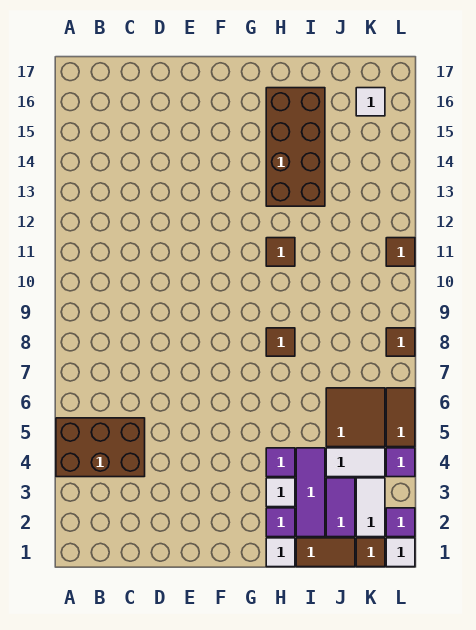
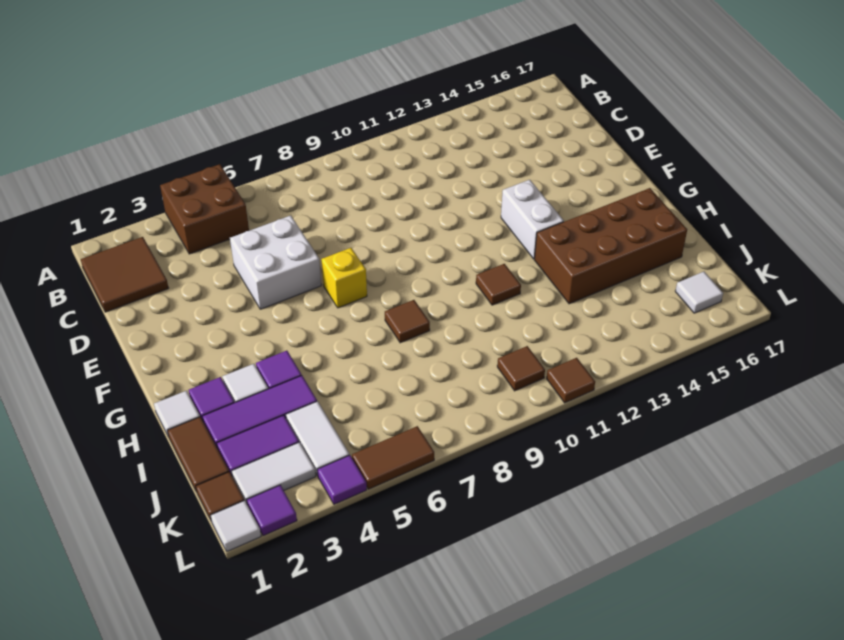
brown brick A4:C5 level 1 -> brown brick A4:B5 level 1
none -> white brick D5:E6 level 1
none -> yellow brick F7 level 1
none -> white brick F13:G13 level 1
brown tile J5:K6 level 1 -> brown tile B1:C2 level 1
brown tile L8 level 1 -> brown tile K10 level 1

